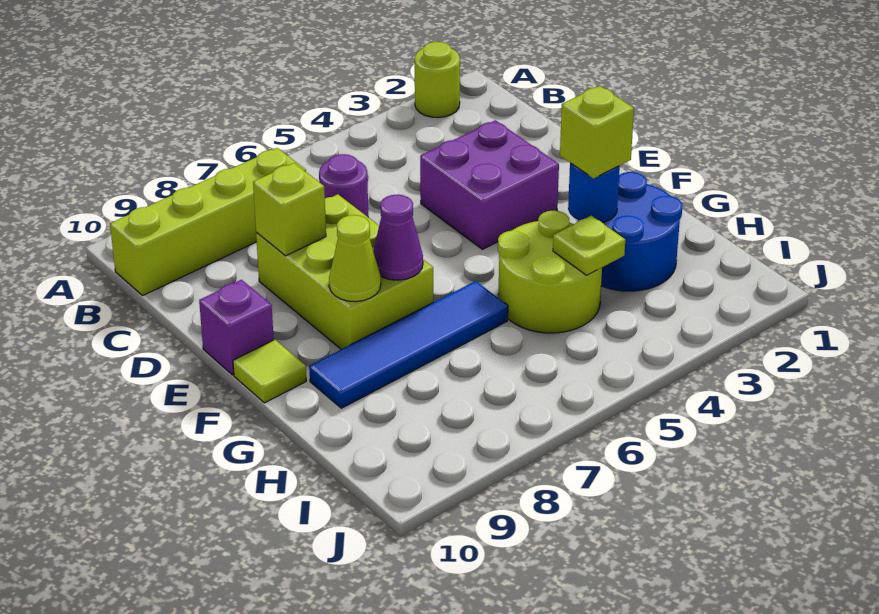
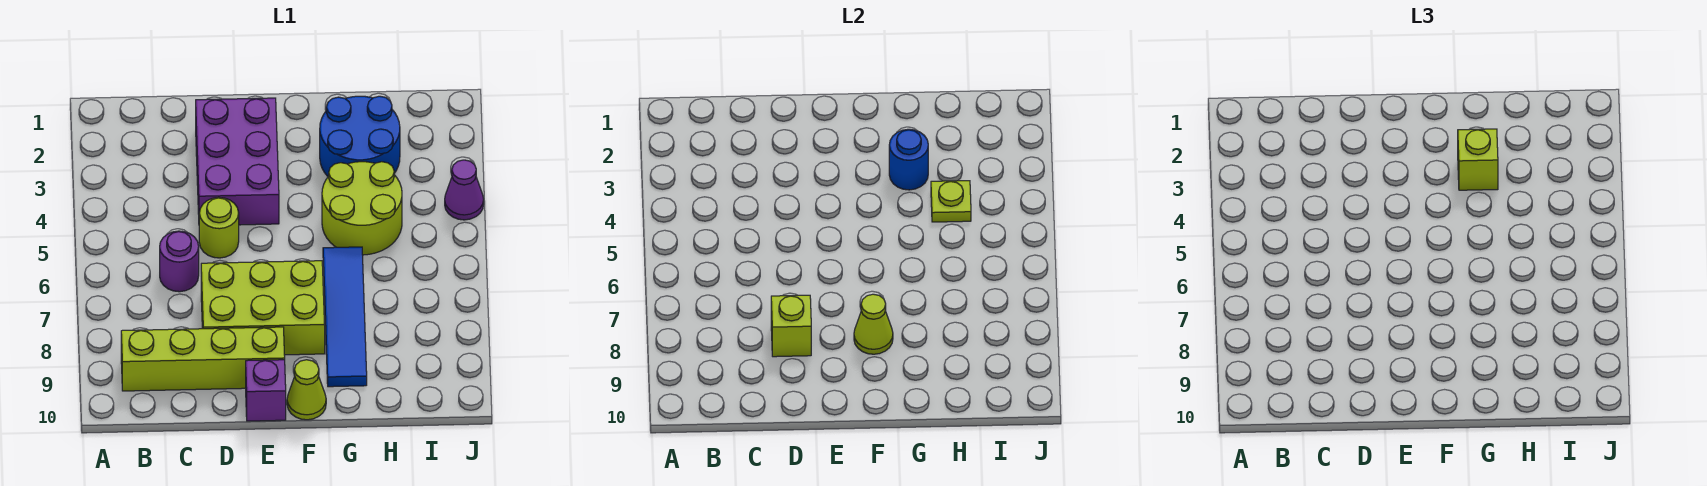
lime round brick A2 level 1 -> lime round brick D5 level 1
lime brick B7:B10 level 1 -> lime brick B9:E9 level 1
purple brick D3:E4 level 1 -> purple brick D2:E4 level 1
purple cone F7 level 2 -> purple cone J4 level 1
lime tile F10 level 1 -> lime cone F10 level 1

